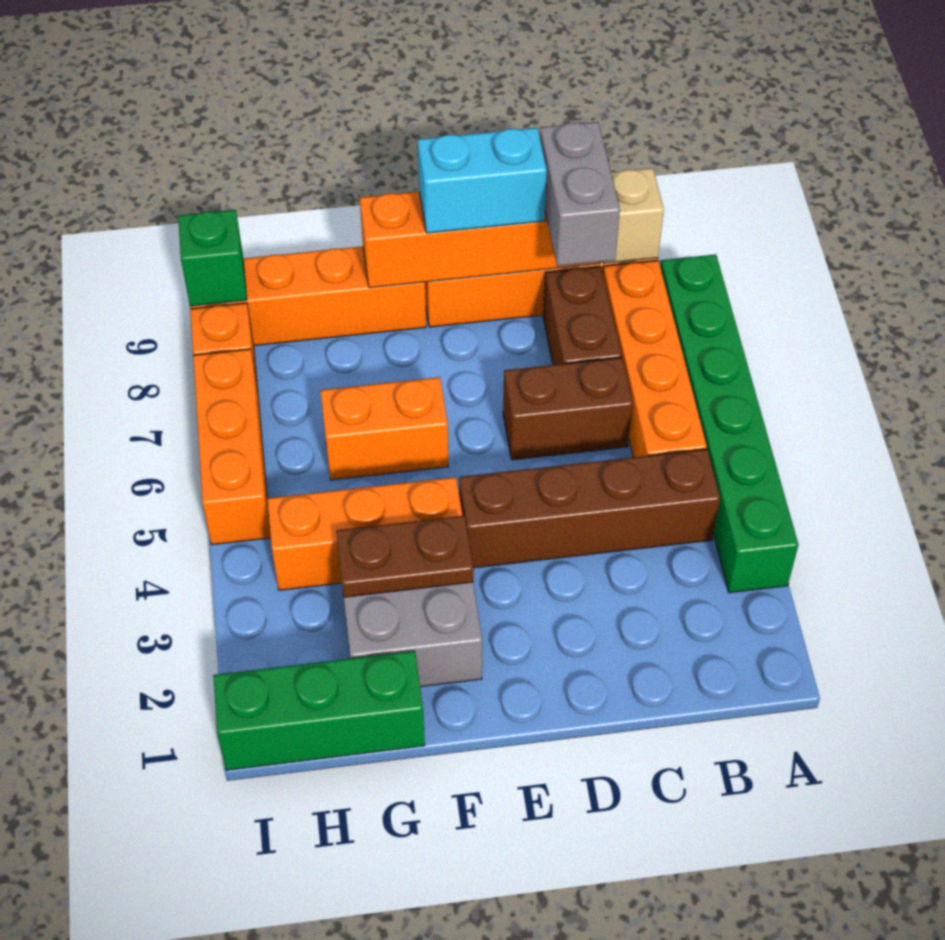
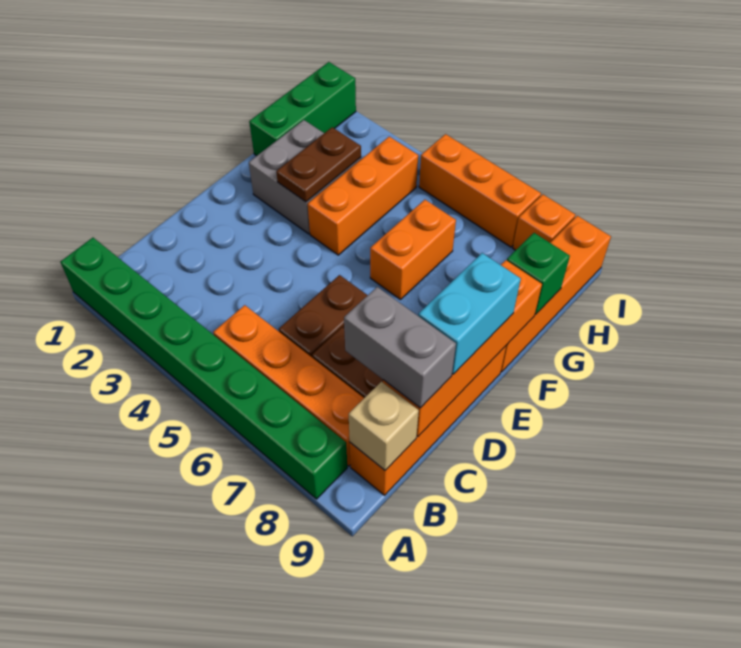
green brick A3:A8 level 1 -> green brick A1:A8 level 1
brown brick B4:E4 level 1 -> none
green brick I9 level 2 -> green brick G9 level 2

